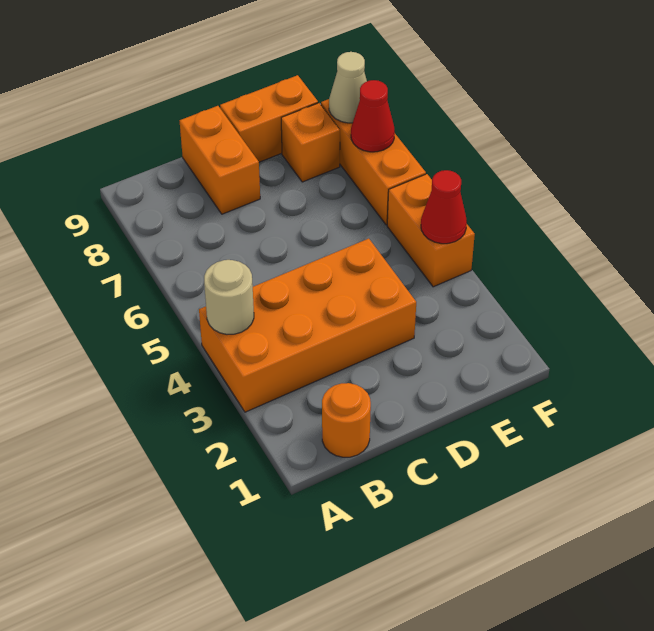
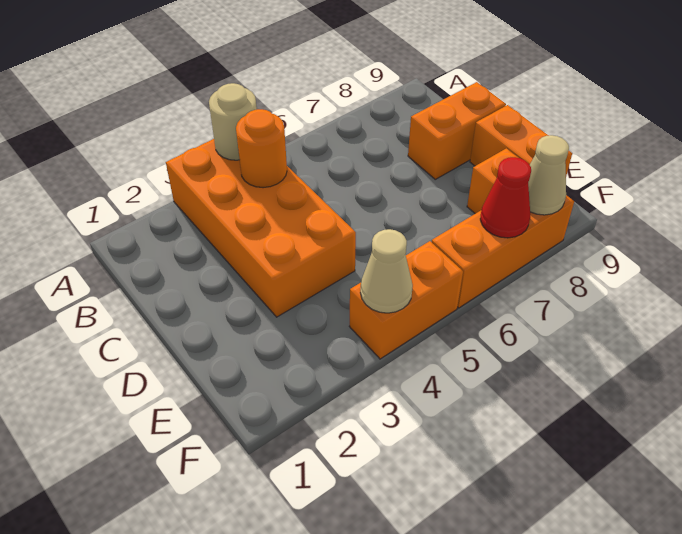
orange round brick B1 level 1 -> orange round brick B4 level 2
red cone F4 level 2 -> tan cone F4 level 2

